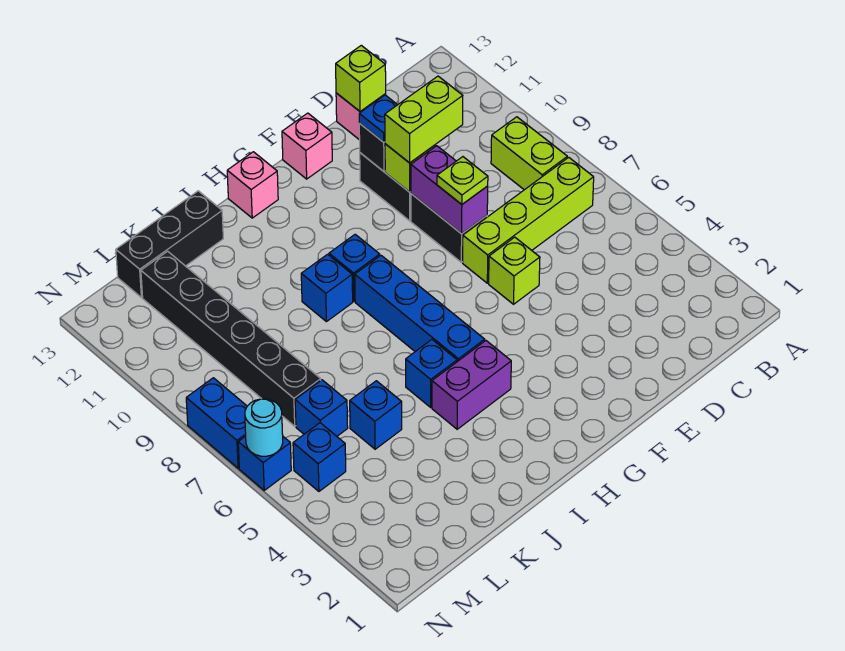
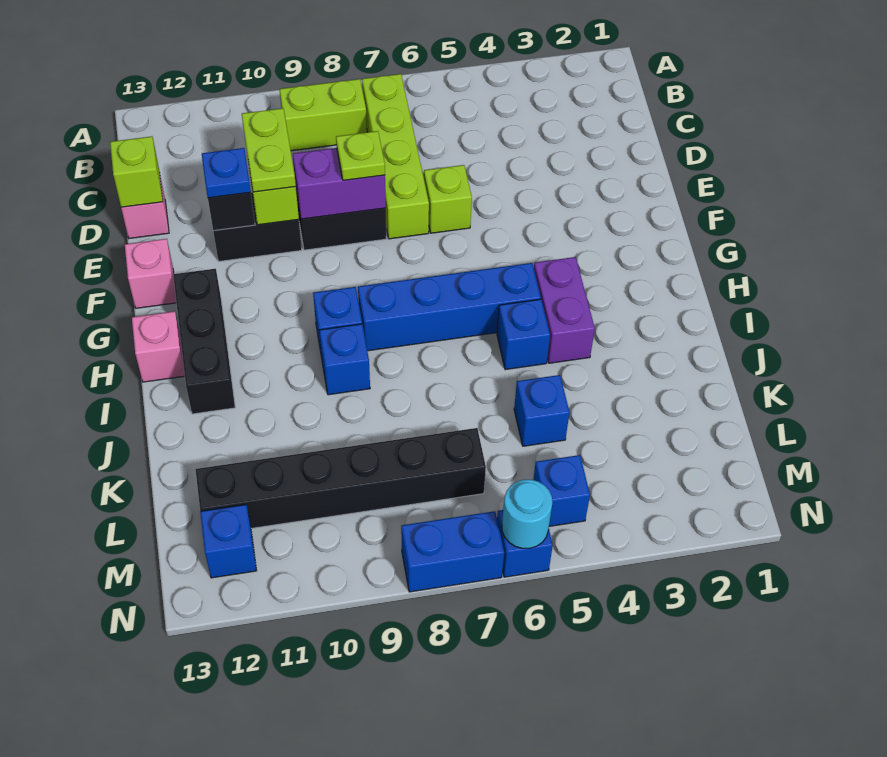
lime brick D10:E10 level 3 -> lime plate D10:E10 level 3
black brick J13:L13 level 1 -> black brick G12:I12 level 1
blue brick L6 level 1 -> blue brick M12 level 1

